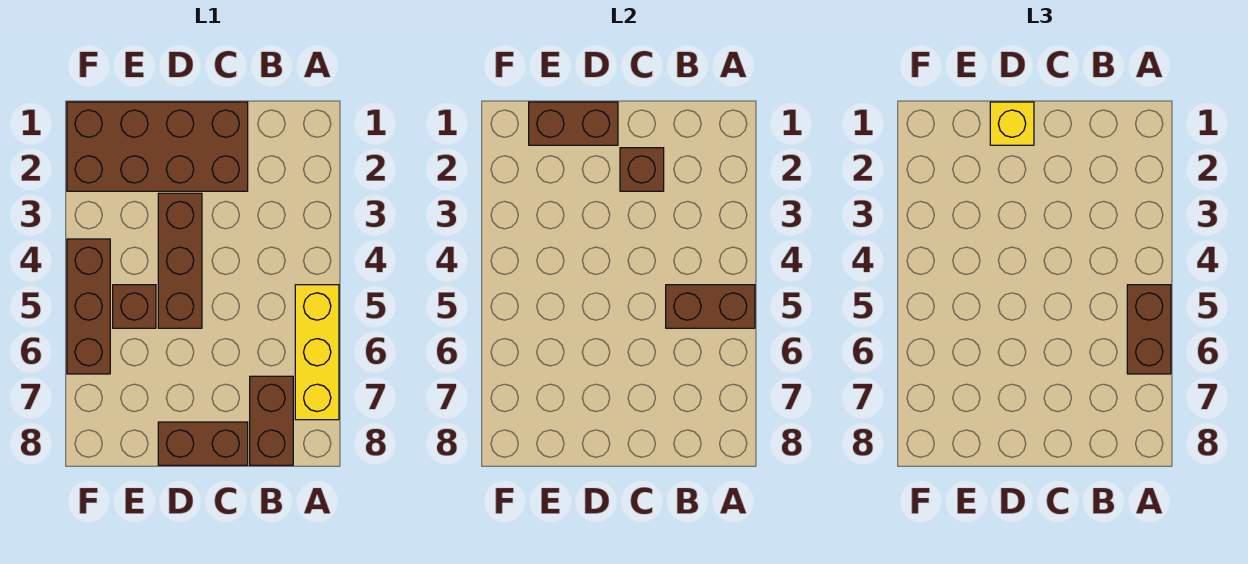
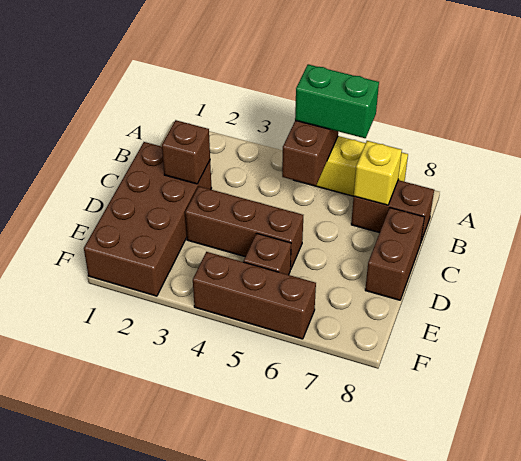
brown brick A5:A6 level 3 -> green brick A5:A6 level 3
brown brick D1:E1 level 2 -> none
yellow brick D1 level 3 -> yellow brick B7 level 2

